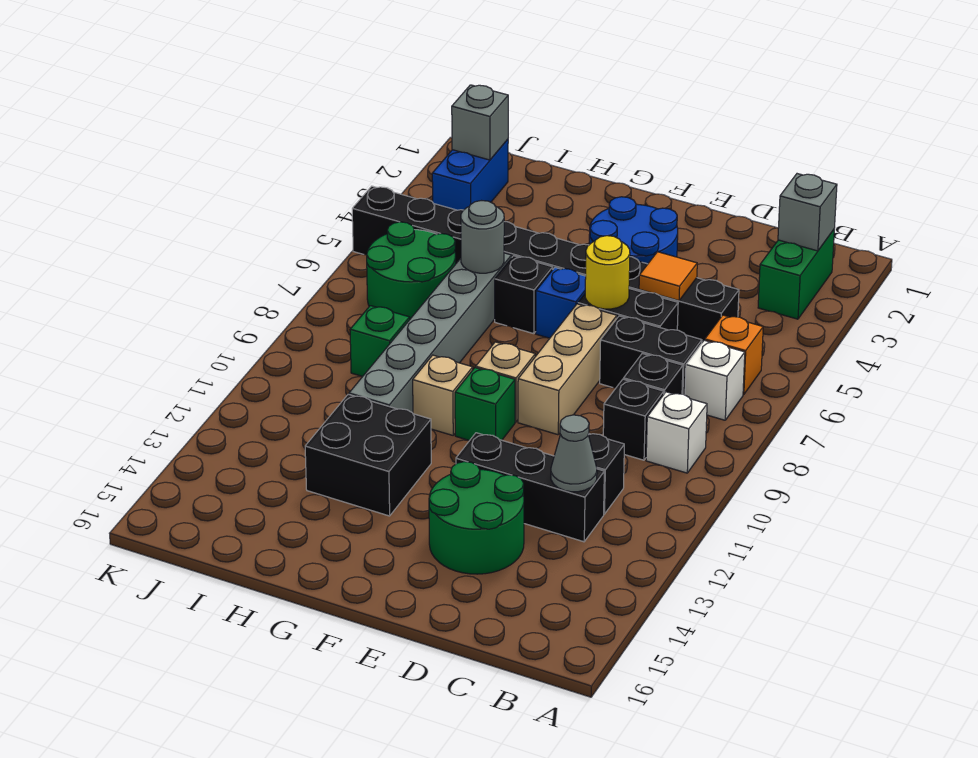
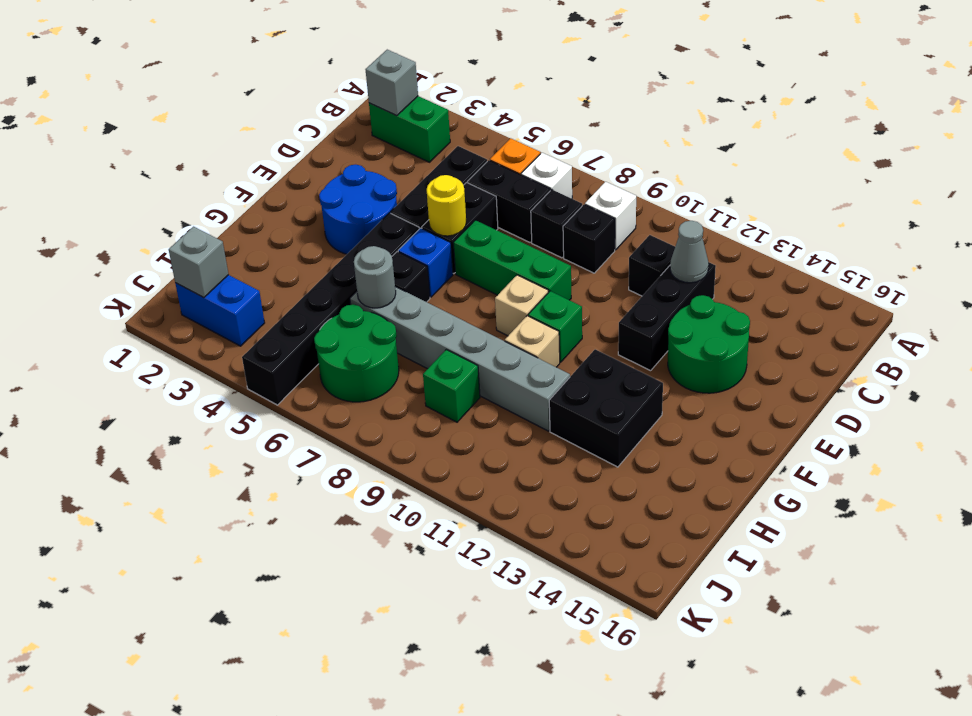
black brick C7:D7 level 1 -> black brick C6:C7 level 1
orange tile D5 level 2 -> none
tan brick E7:E9 level 1 -> green brick E7:E9 level 1

